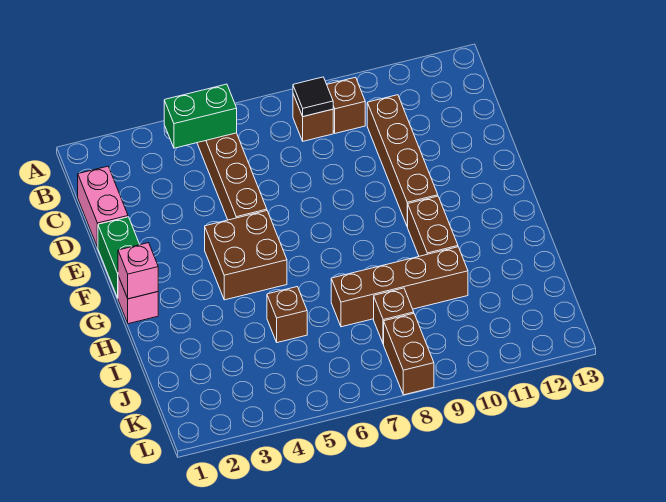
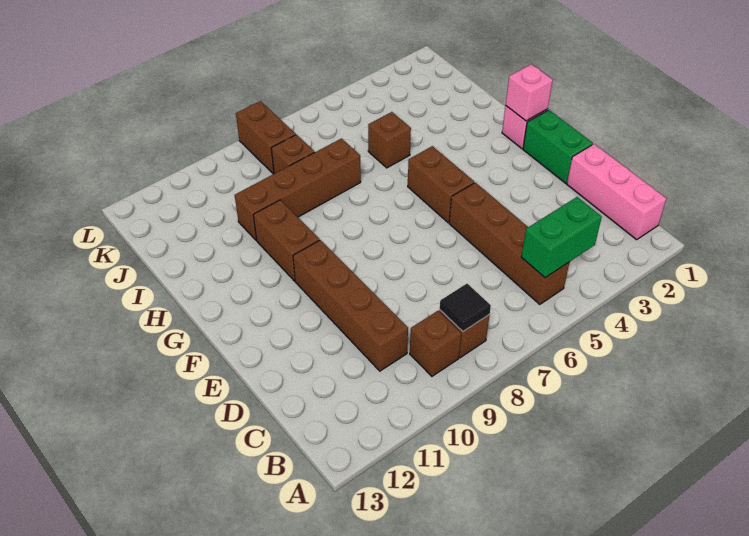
pink brick C1:D1 level 1 -> pink brick B1:D1 level 1
brown brick F4:G5 level 1 -> brown brick F5:G5 level 1

